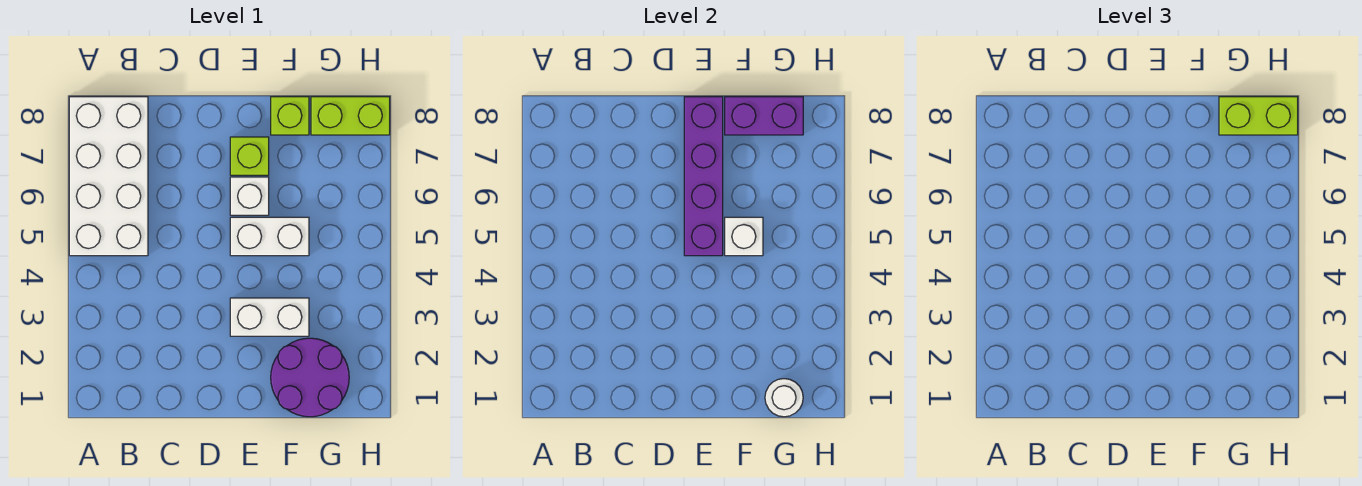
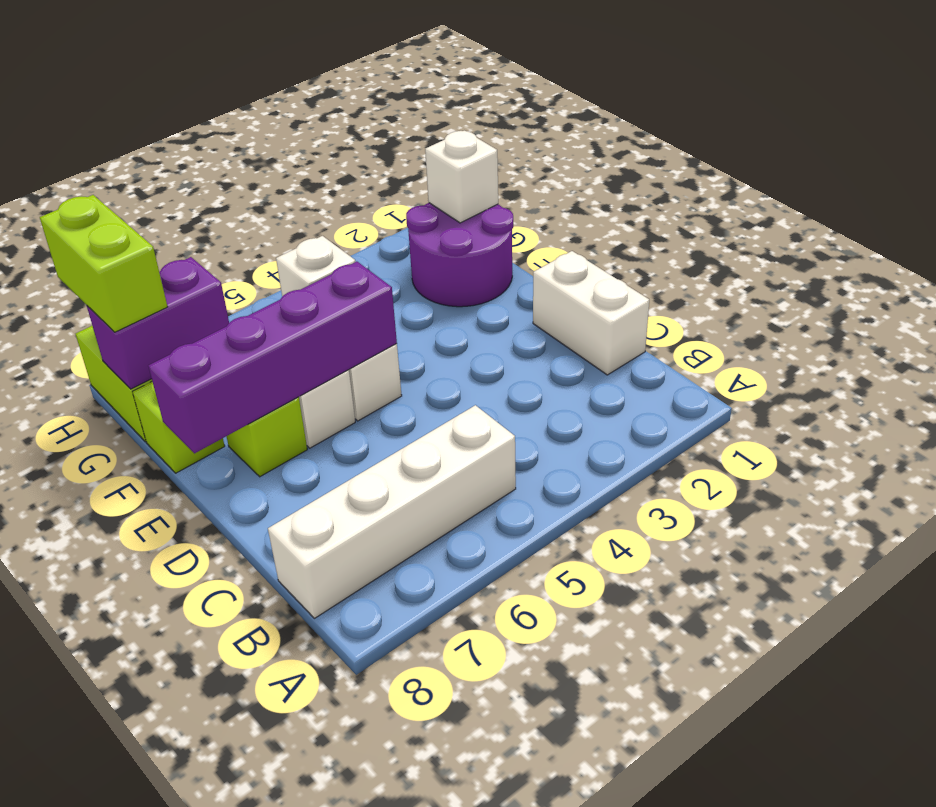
white brick A5:B8 level 1 -> white brick B5:B8 level 1
white brick E3:F3 level 1 -> white brick C1:D1 level 1
purple brick F8:G8 level 2 -> purple brick G7:G8 level 2
white round brick G1 level 2 -> white brick G1 level 2

